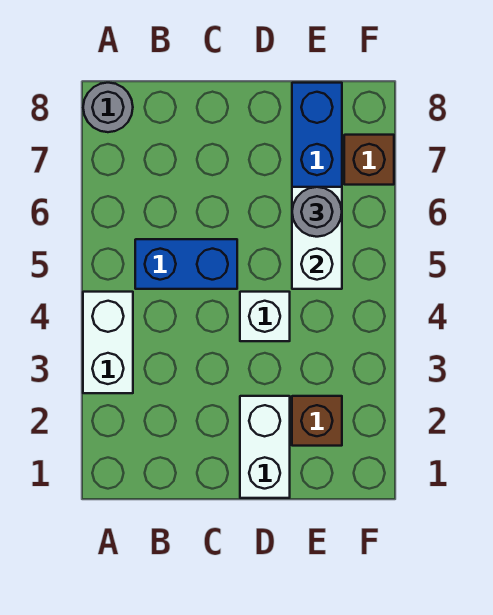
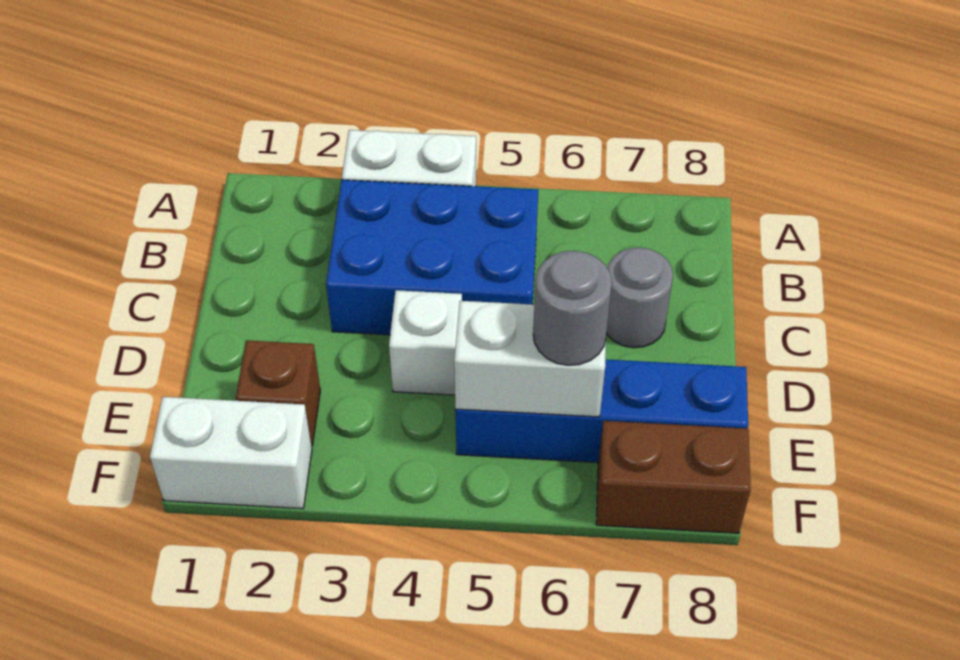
grey round brick A8 level 1 -> grey round brick C7 level 1
blue brick B5:C5 level 1 -> blue brick B3:C5 level 1
white brick D1:D2 level 1 -> white brick F1:F2 level 1
brown brick F7 level 1 -> brown brick F7:F8 level 1

